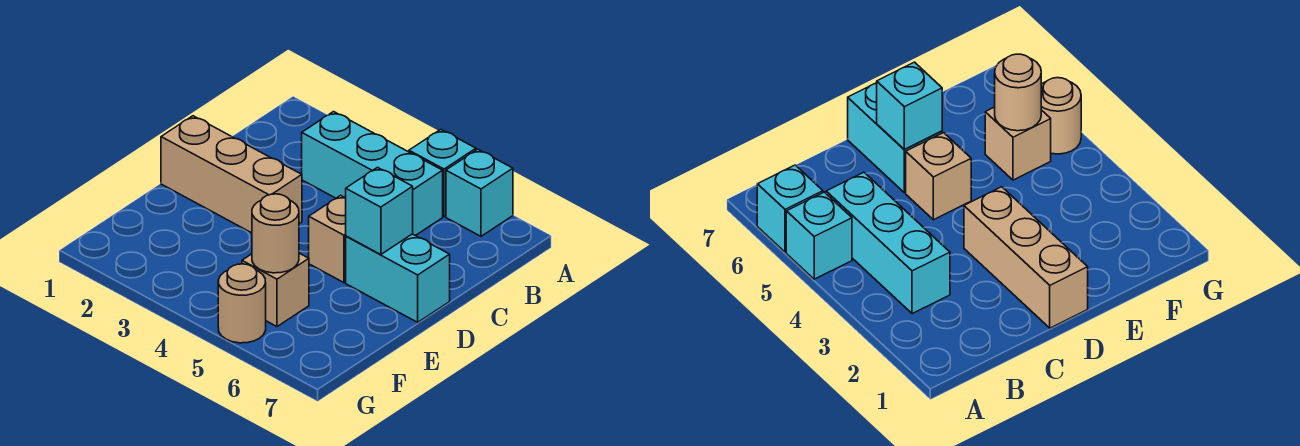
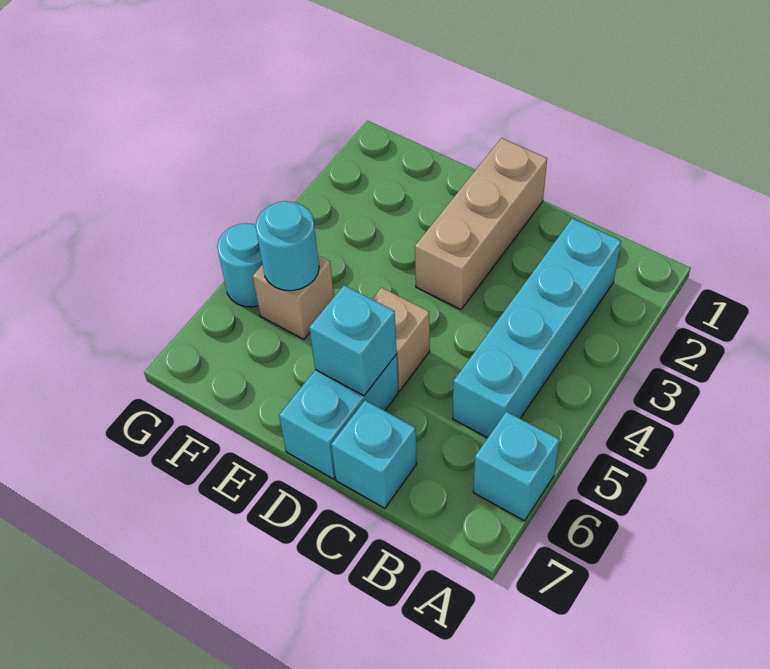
cyan brick A5 level 1 -> cyan brick C7 level 1
cyan brick B3:B5 level 1 -> cyan brick B2:B5 level 1
tan round brick F5 level 2 -> cyan round brick F5 level 2
tan round brick G5 level 1 -> cyan round brick G5 level 1

